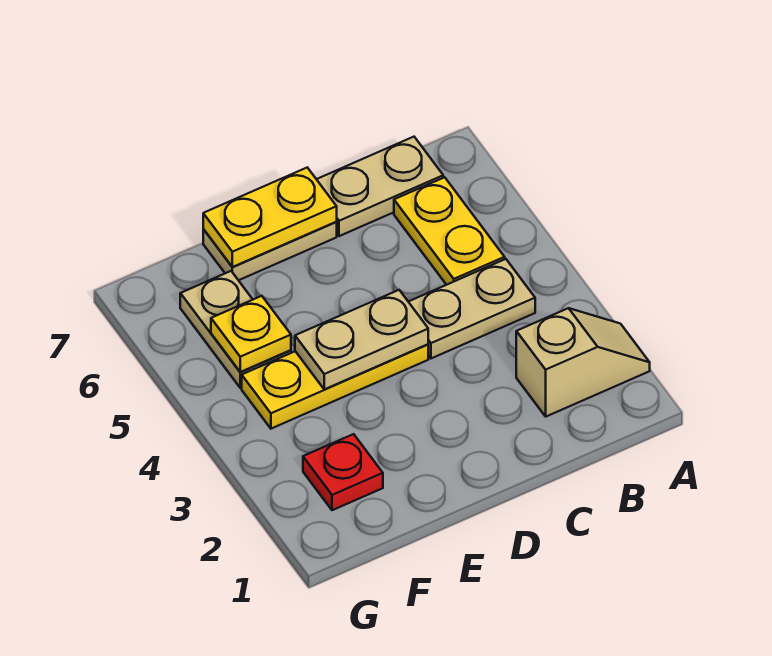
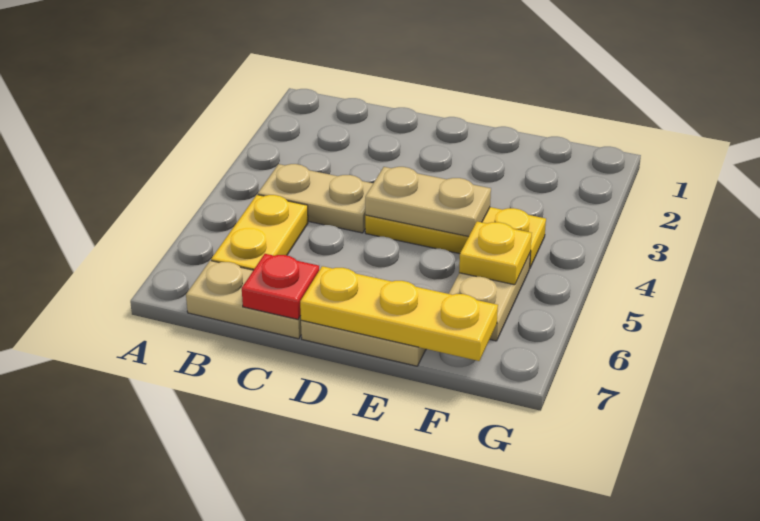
tan slope A2:B2 level 1 top B -> none
yellow plate D7:E7 level 2 -> yellow plate D7:F7 level 2
red plate F2 level 1 -> red plate C7 level 2

